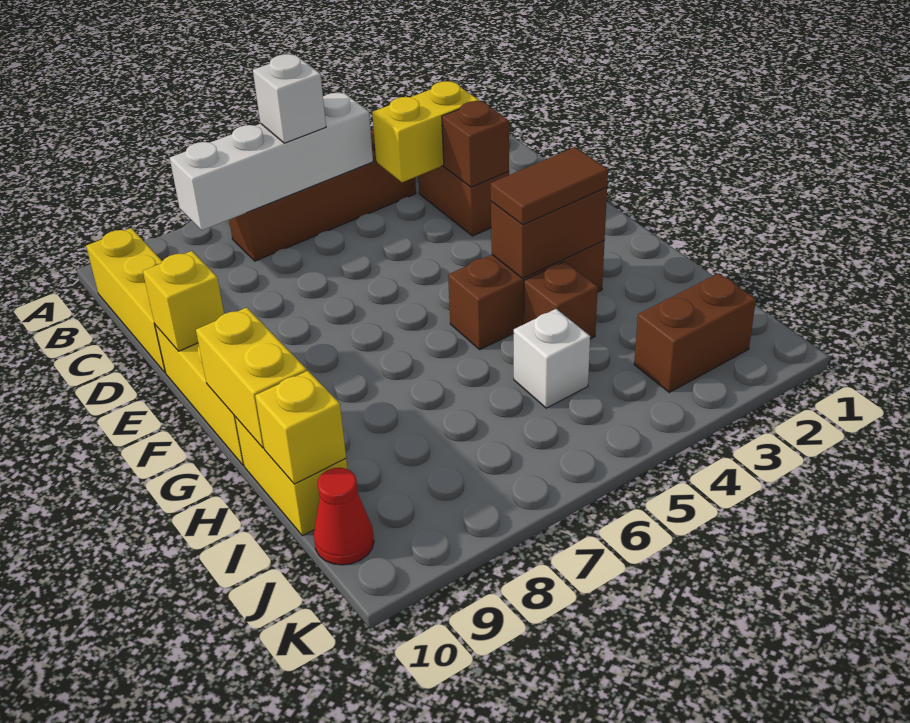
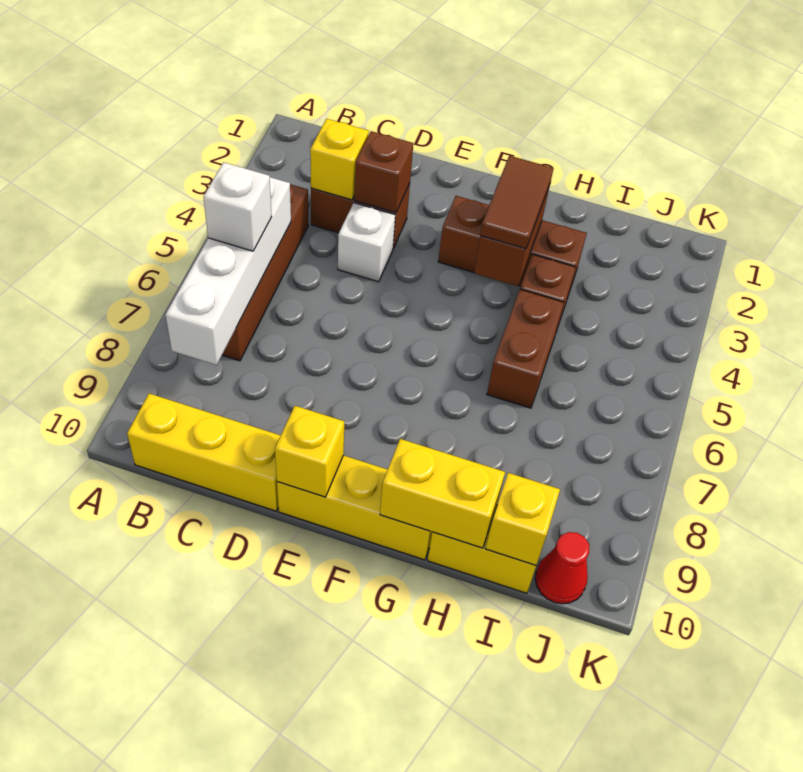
yellow brick C3:C4 level 2 -> yellow brick C3 level 2
brown brick G3:G5 level 1 -> brown brick F3:H3 level 1
white brick I5 level 1 -> white brick D4 level 1
brown brick J2:J3 level 1 -> brown brick H5:H6 level 1

